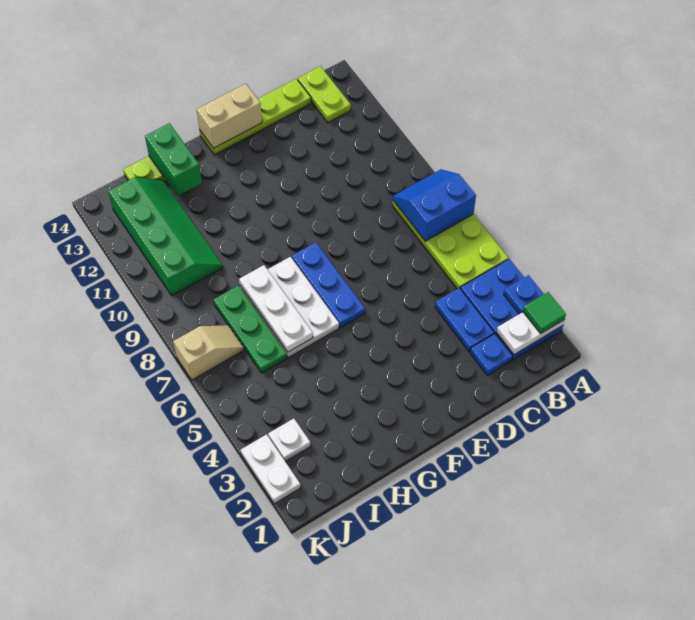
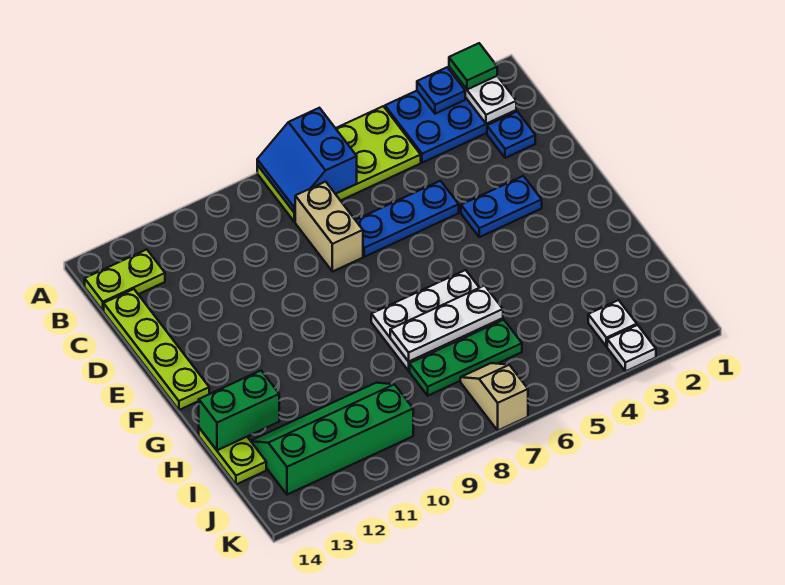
blue plate C3:C4 level 1 -> blue plate E3:E4 level 1
tan brick E14:F14 level 2 -> tan brick C8:D8 level 1
blue plate F6:F8 level 1 -> blue plate D5:D7 level 1
white plate K2:K3 level 1 -> white plate K3 level 1

